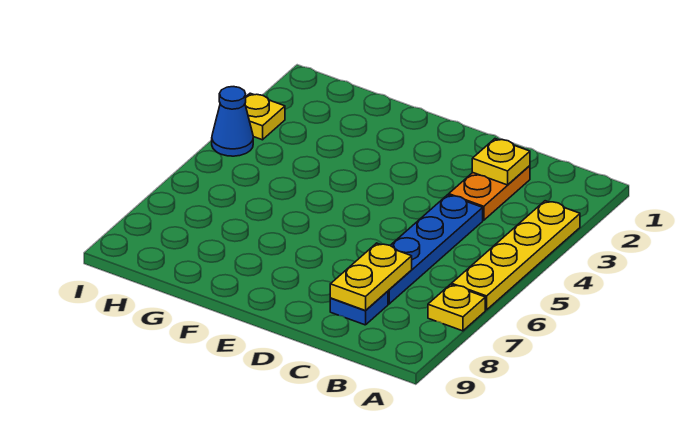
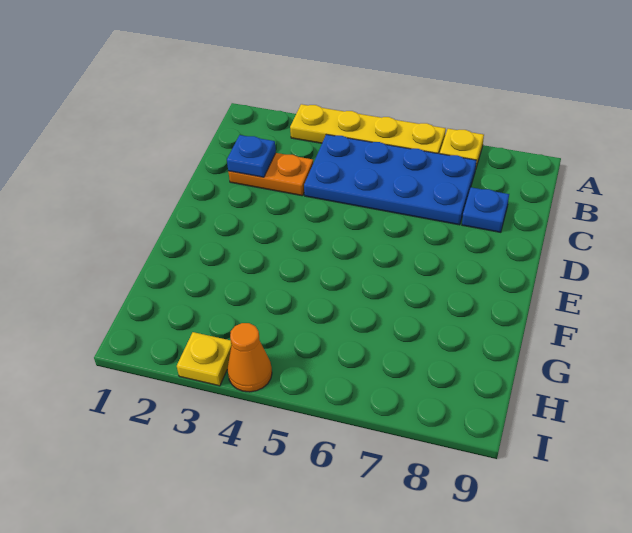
yellow plate C2 level 2 -> blue plate C2 level 2
blue plate C4:C7 level 1 -> blue plate B4:C7 level 1
yellow plate C7:C8 level 2 -> none
blue cone I4 level 1 -> orange cone I4 level 1

